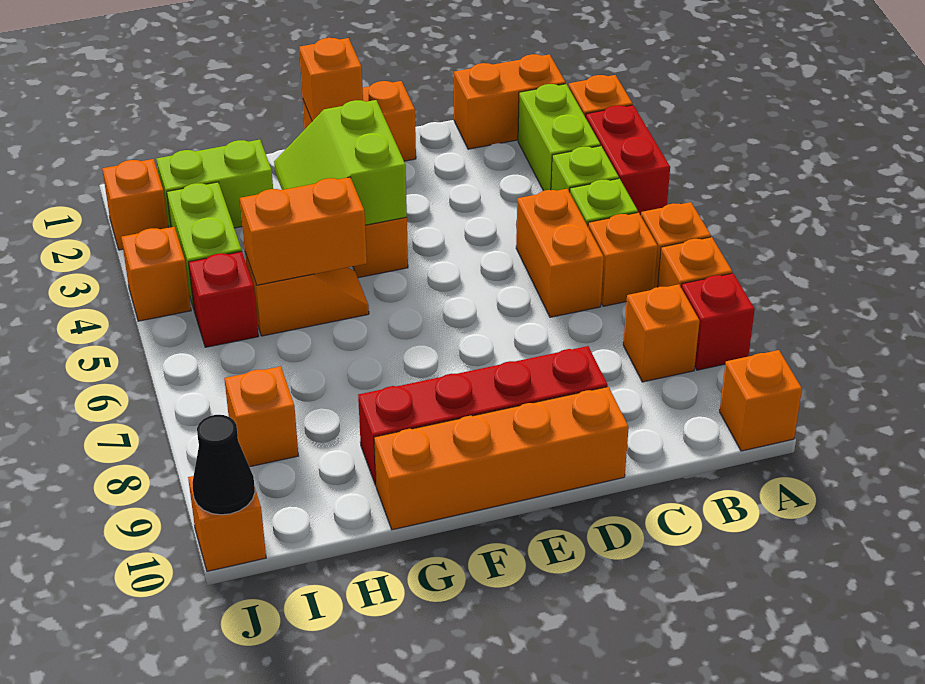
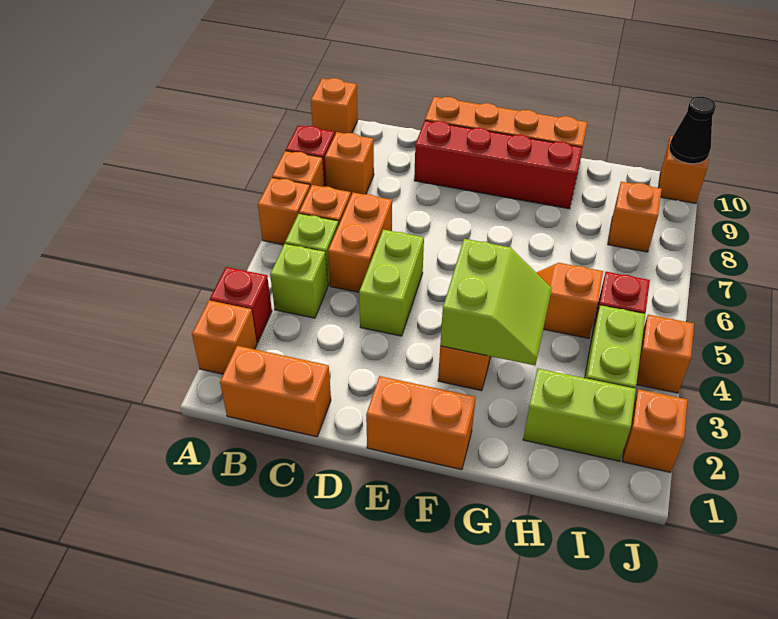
red brick A3:A4 level 1 -> red brick A3 level 1
lime brick B2:B3 level 1 -> lime brick D4:D5 level 1
orange brick F1 level 2 -> none
orange brick G5:H5 level 2 -> none

